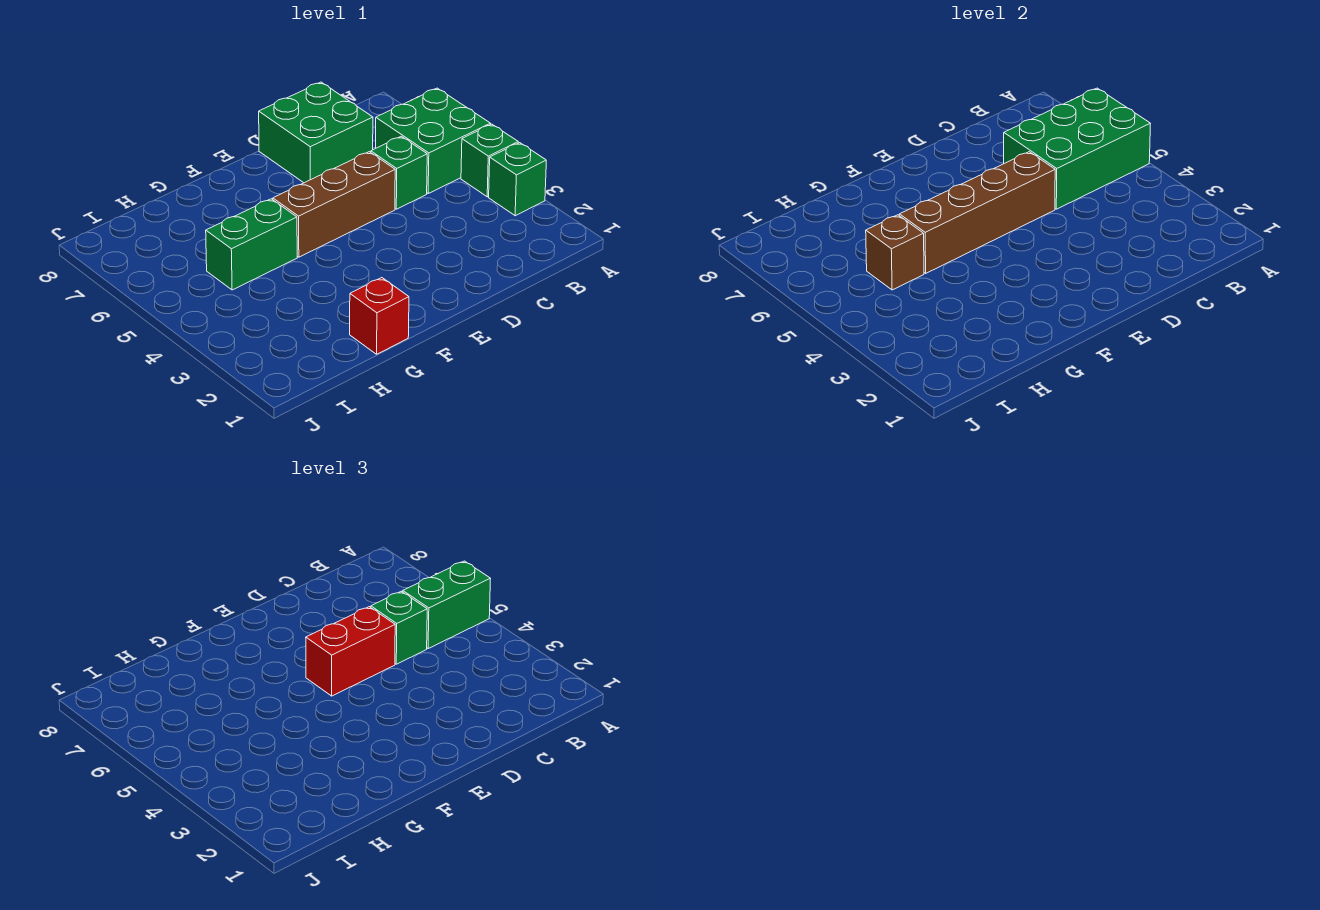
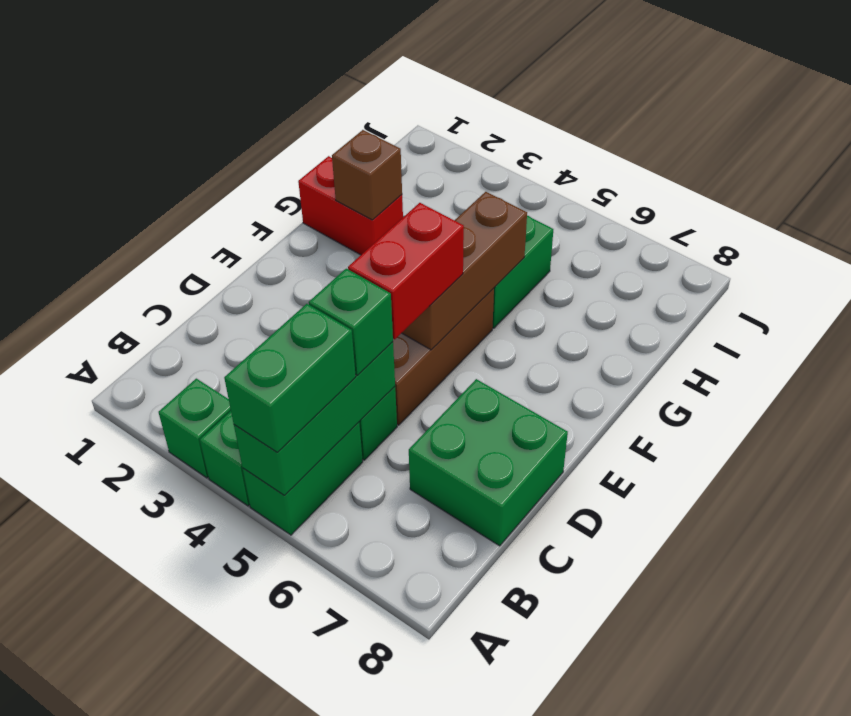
green brick A5:B6 level 1 -> green brick A5:B5 level 1
green brick A5:C6 level 2 -> green brick A5:C5 level 2
brown brick D5:G5 level 2 -> brown brick E5:G5 level 2
red brick G1 level 1 -> red brick G1:G2 level 1
brown brick H5 level 2 -> brown brick G2 level 2

